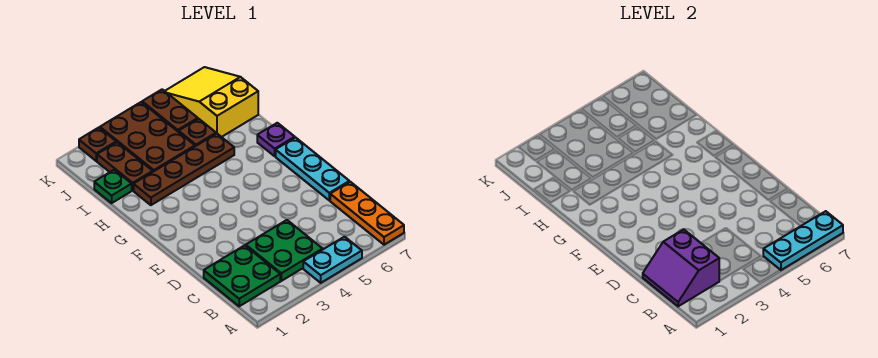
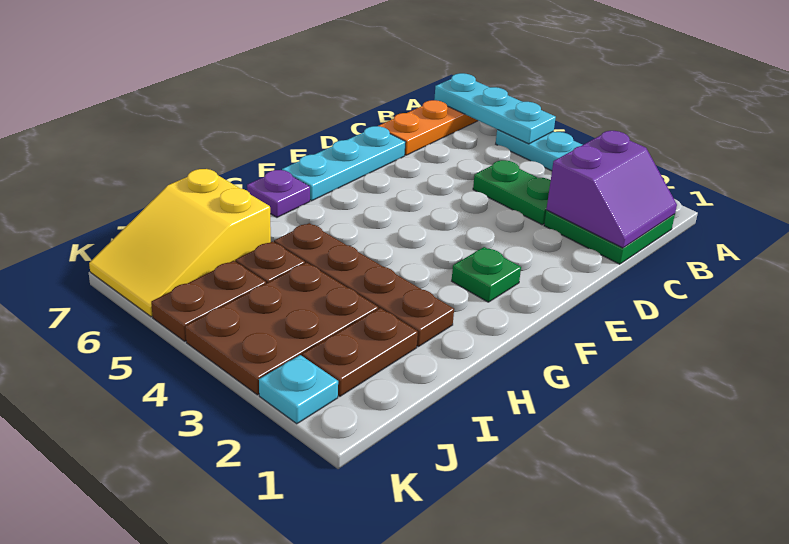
green plate B3:C4 level 1 -> green plate C3:C4 level 1
green plate I1 level 1 -> green plate F2 level 1
brown plate K2 level 1 -> cyan plate K2 level 1

